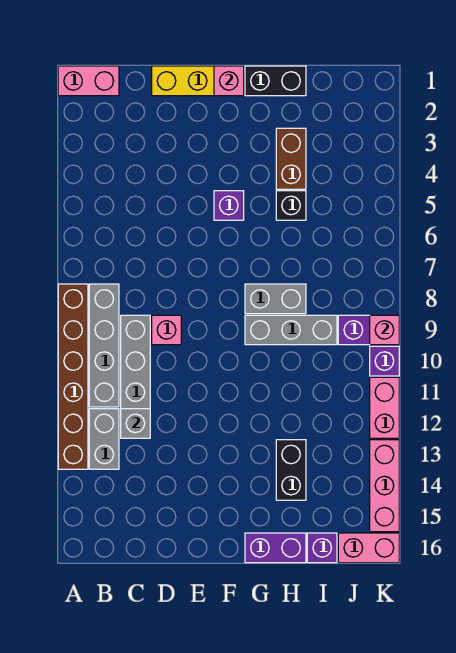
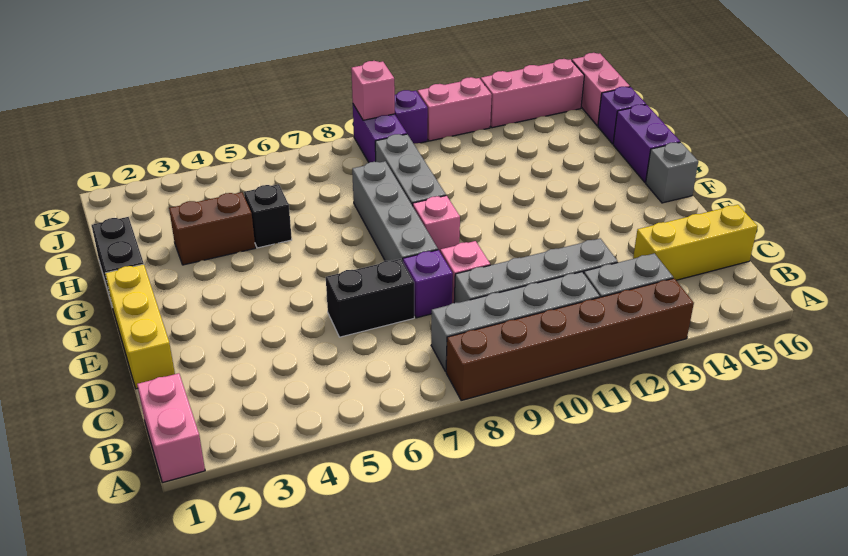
grey brick C12 level 2 -> grey brick F16 level 1
none -> yellow brick C14:C16 level 1
pink brick F1 level 2 -> pink brick F9 level 1
purple brick F5 level 1 -> purple brick D8 level 1
grey brick G8:H8 level 1 -> grey brick E8:H8 level 1
black brick H13:H14 level 1 -> black brick D6:D7 level 1

